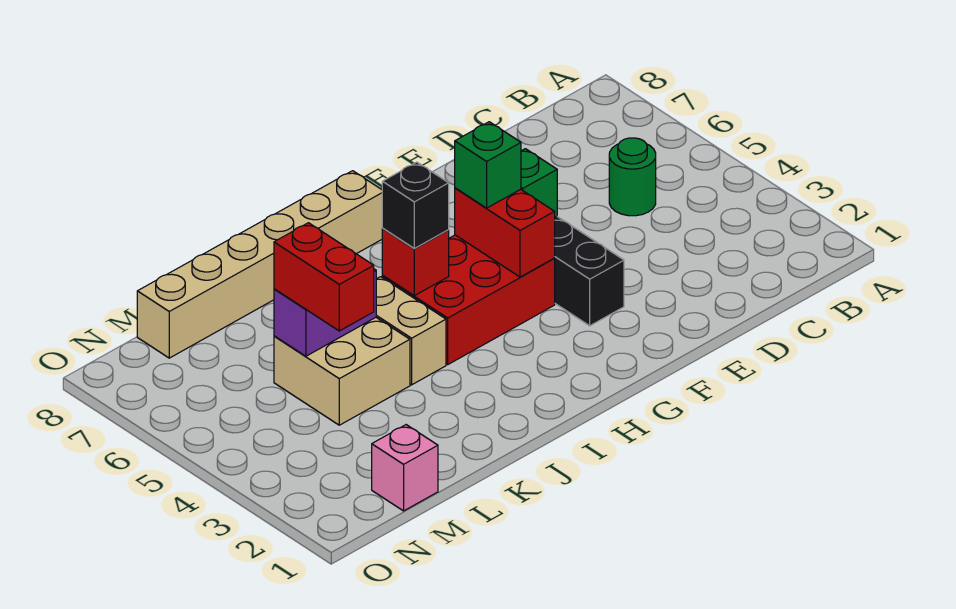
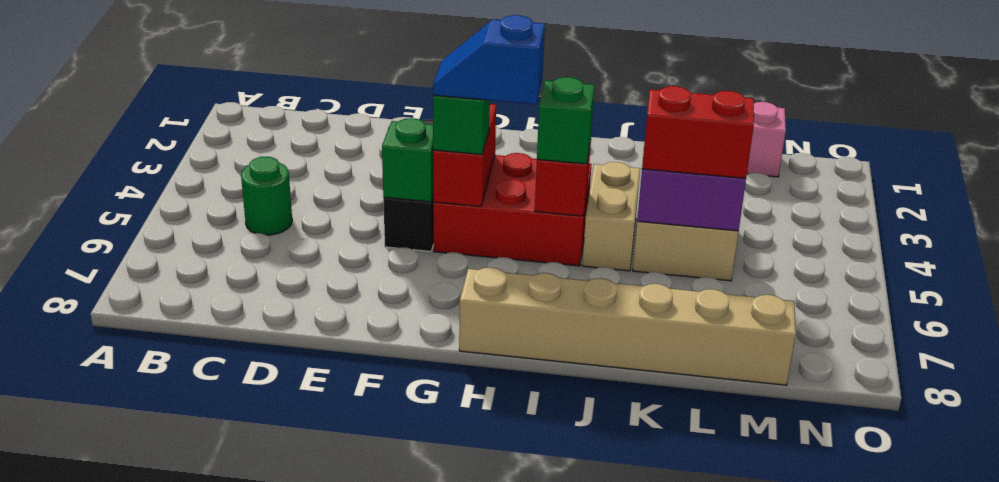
none -> blue slope G5:H5 level 4 top H
black brick I5 level 3 -> green brick I5 level 3
red brick L4:L5 level 3 -> red brick K5:L5 level 3

